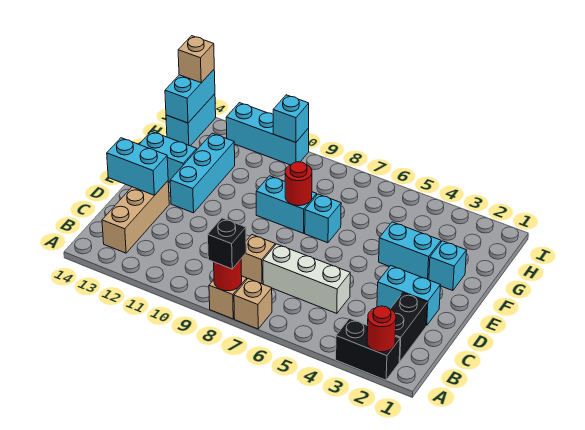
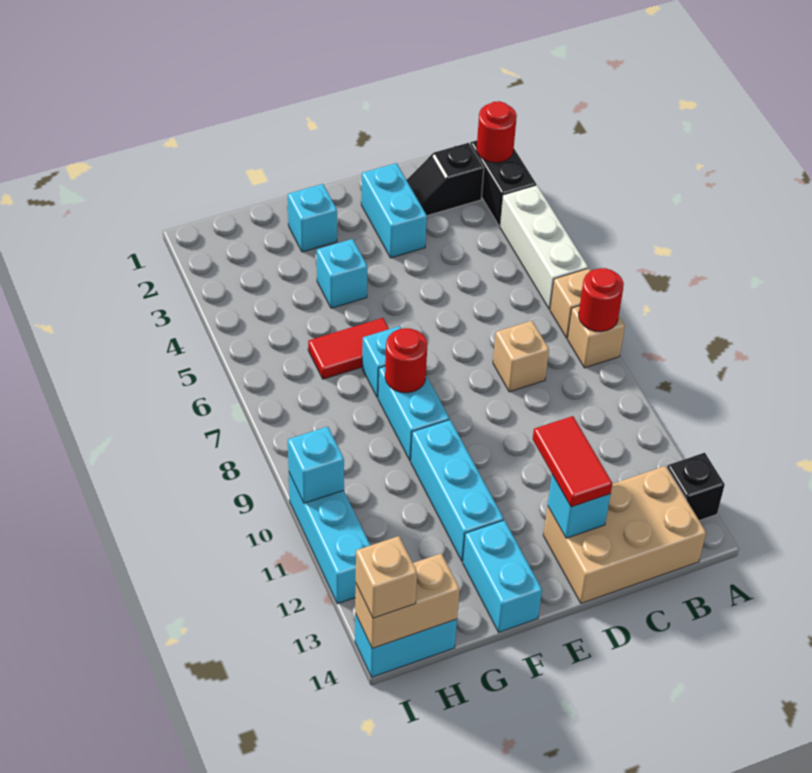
black brick A8 level 3 -> black brick A13 level 1
black brick B2:C2 level 1 -> black slope B2:C2 level 1 top B
tan brick B13:D13 level 1 -> tan brick B13:D14 level 1
white brick C5:C7 level 1 -> white brick A4:A6 level 1
none -> red tile D12:D13 level 3
cyan brick D13:D14 level 2 -> cyan brick D13 level 2
cyan brick E12:G12 level 1 -> cyan brick F10:F12 level 1
cyan brick F3:F4 level 1 -> cyan brick F4 level 1
none -> red tile F6:G6 level 1
cyan brick H14:I14 level 2 -> tan brick H14:I14 level 2

